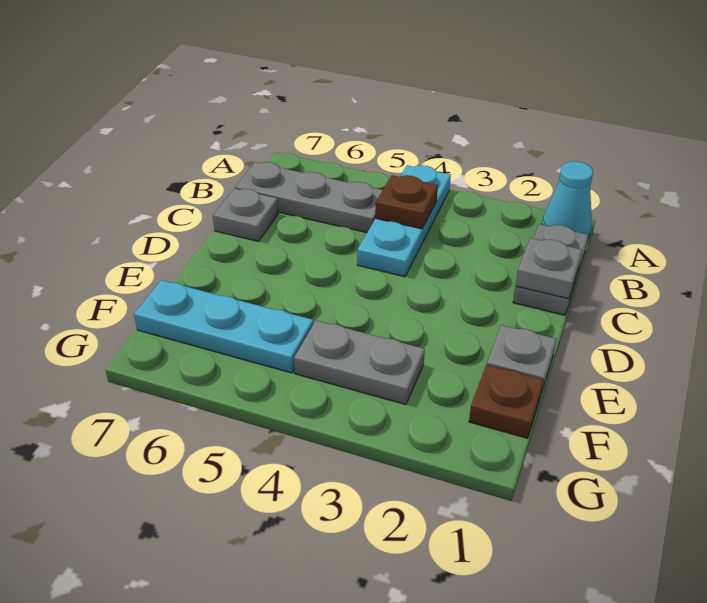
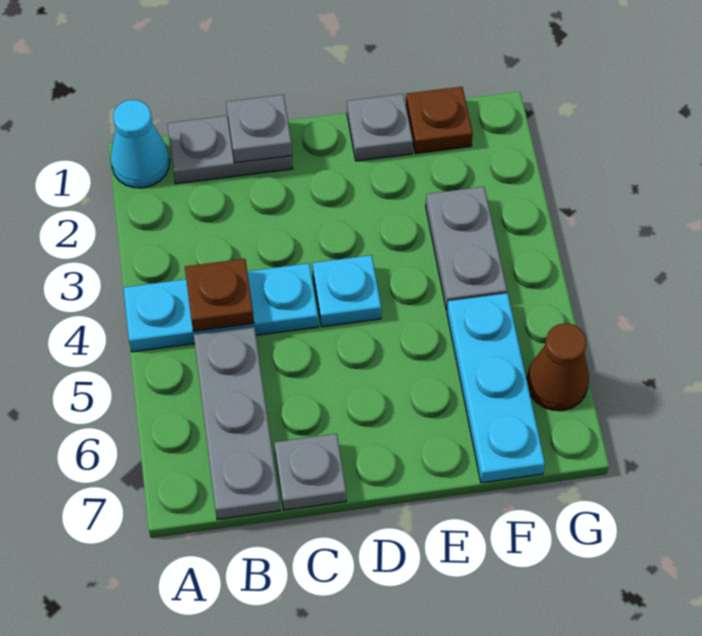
none -> cyan plate D4 level 1
none -> brown cone G6 level 1

